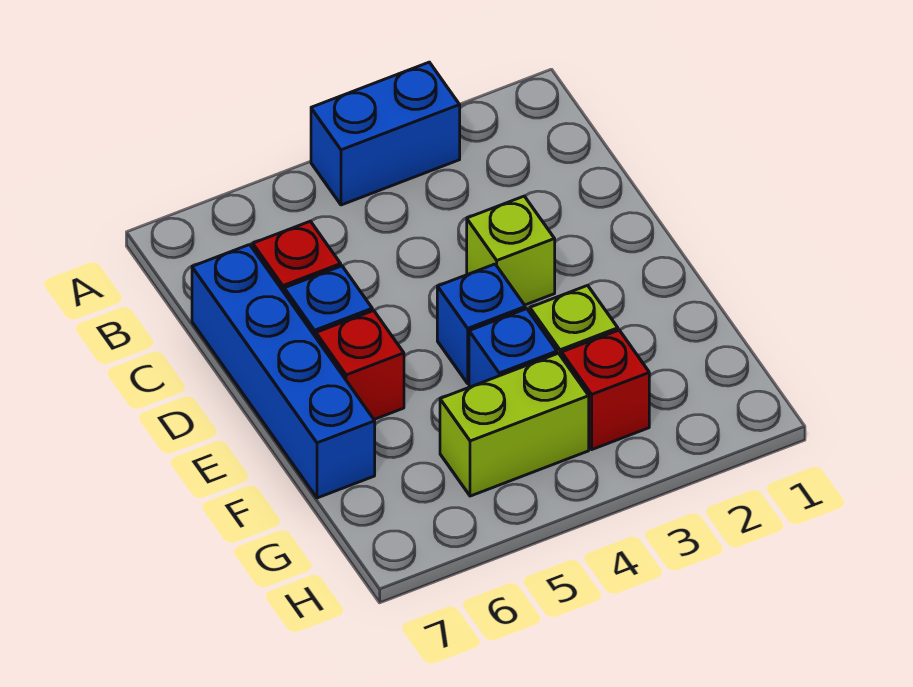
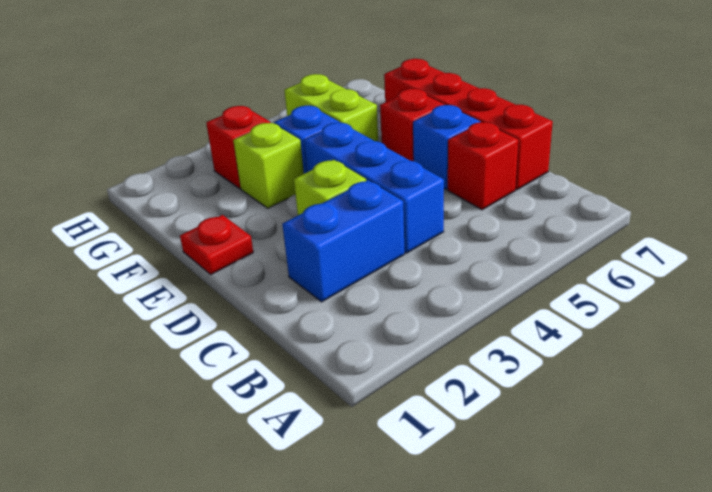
blue brick A3:A4 level 1 -> blue brick C2:C3 level 1
blue brick C7:F7 level 1 -> red brick C7:F7 level 1
none -> red plate E1 level 1
blue brick E4 level 1 -> blue brick C4:E4 level 1
lime brick G4:G5 level 1 -> lime brick F5:G5 level 1

